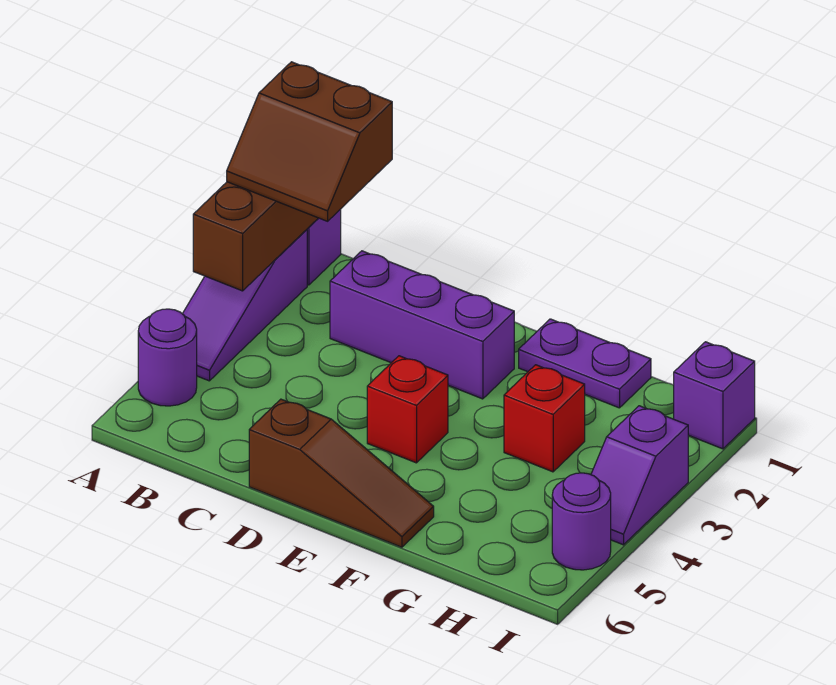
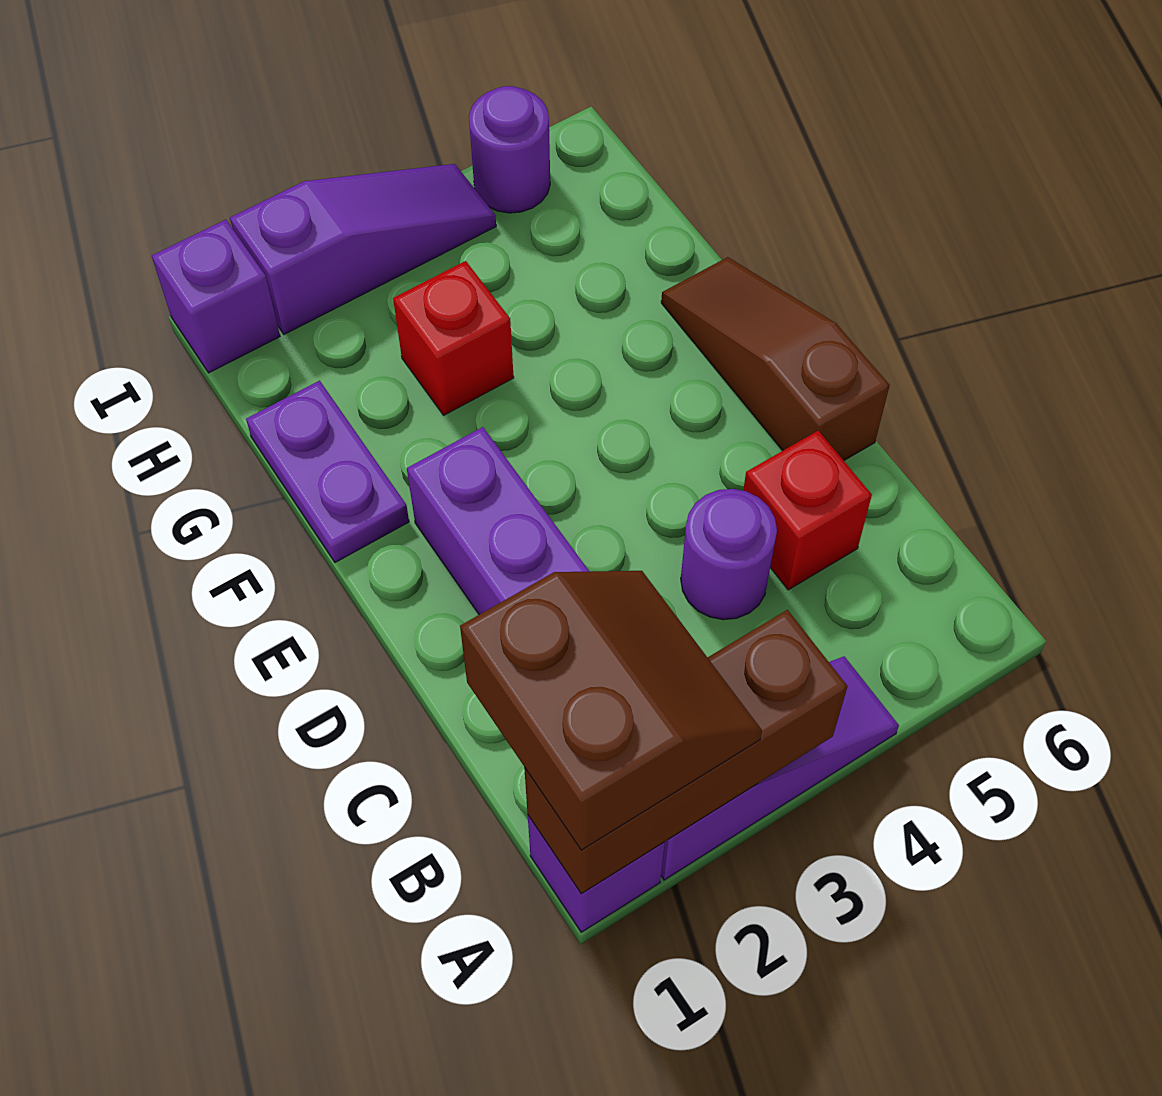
purple round brick A5 level 1 -> purple round brick C4 level 1
red brick E4 level 1 -> red brick C5 level 1
purple slope I3:I4 level 1 top 3 -> purple slope I2:I4 level 1 top 2

